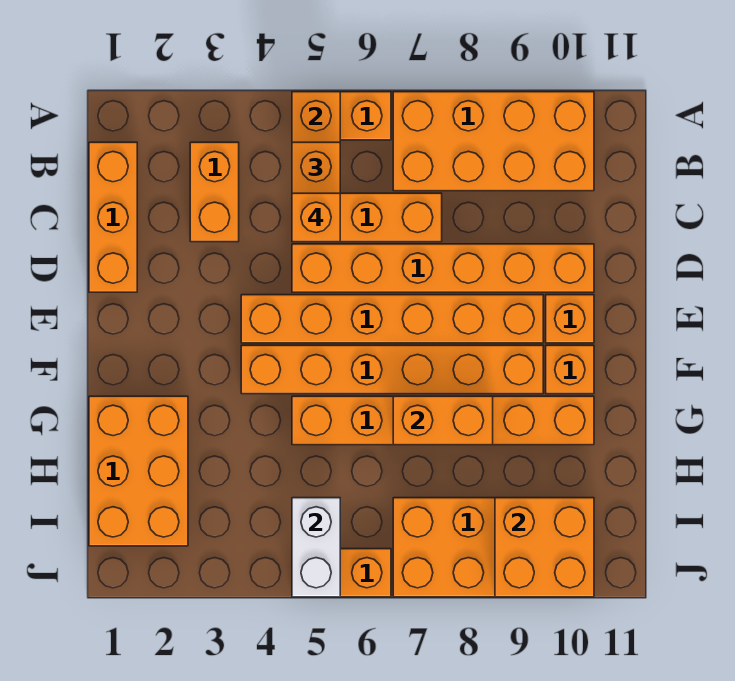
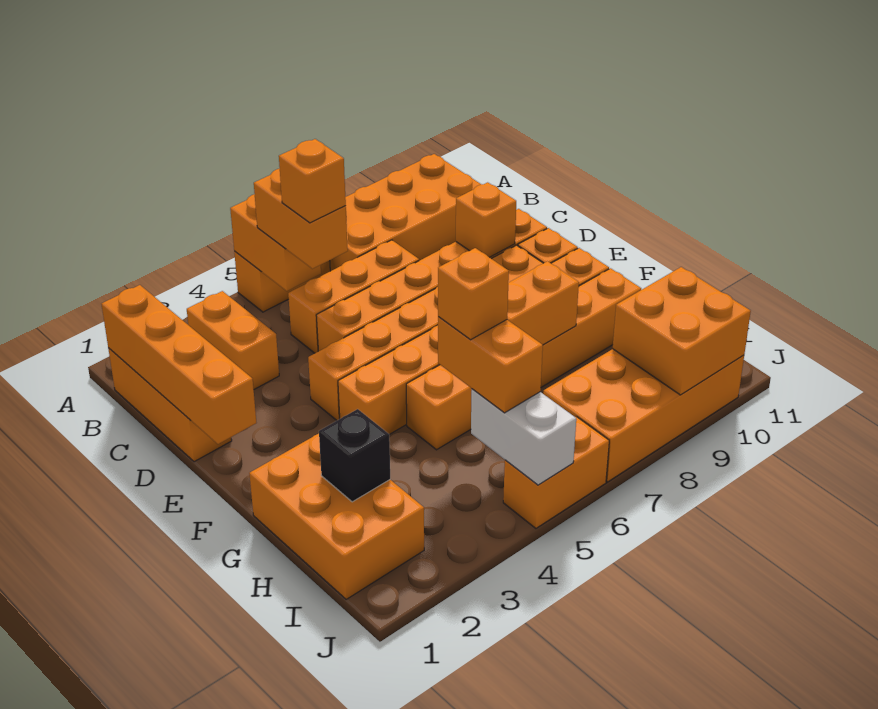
none -> orange brick B1:E1 level 2
none -> orange brick D9 level 2
none -> black brick H2 level 2
none -> orange brick H5:I5 level 3
none -> orange brick H5 level 4

